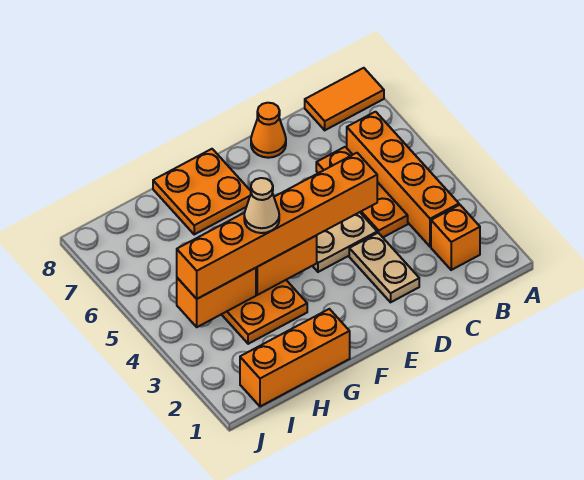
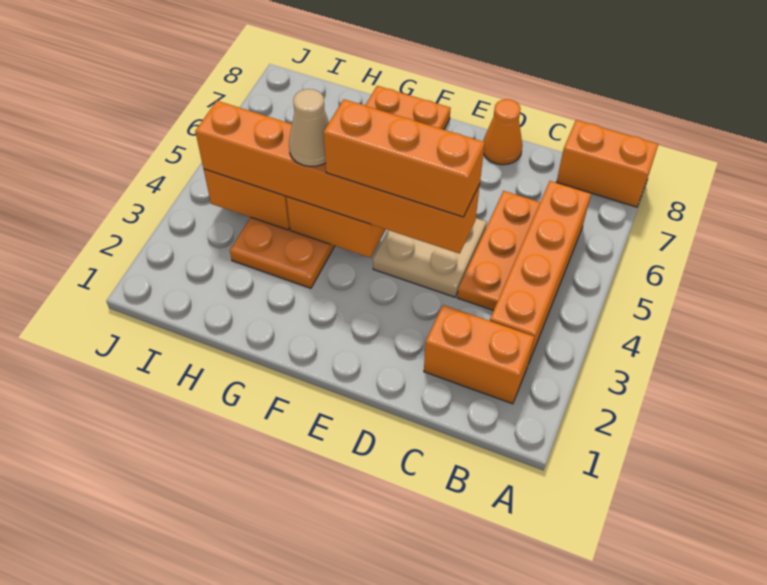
orange tile A8:B8 level 1 -> orange brick A8:B8 level 1
orange brick B2 level 1 -> orange brick B2:C2 level 1
tan plate D2:D3 level 1 -> none
orange brick G1:I1 level 1 -> orange brick D4:F4 level 4

